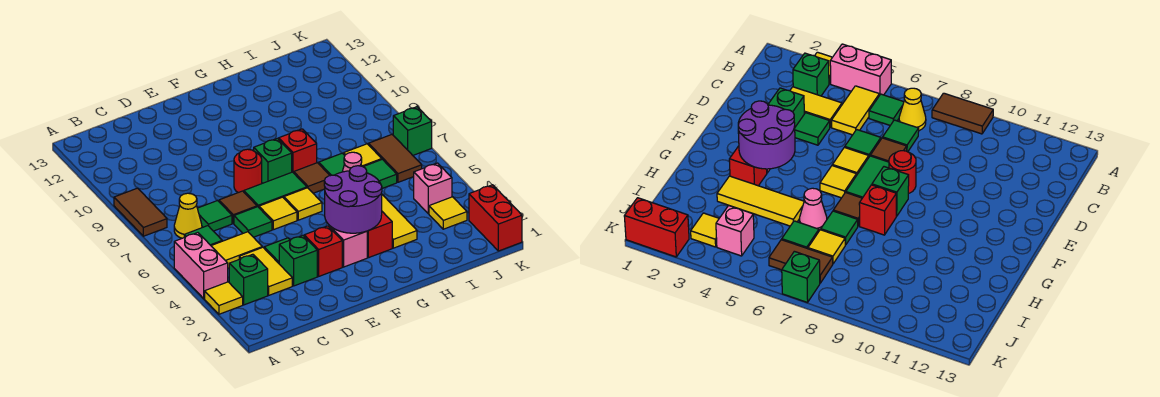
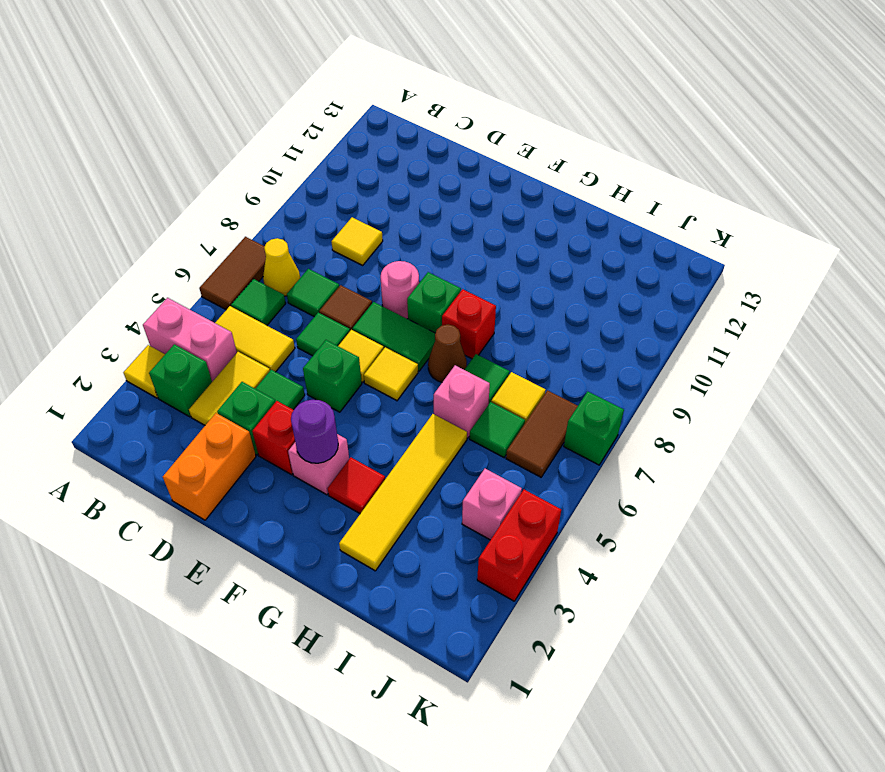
pink brick A4:A5 level 1 -> pink brick A4:B4 level 1
brown tile A8:A9 level 1 -> brown tile A6:A7 level 1
none -> orange brick D1:D2 level 1
none -> green brick E5 level 1
red round brick E8 level 1 -> pink round brick E8 level 1
purple round brick F3:G4 level 2 -> purple round brick F3 level 2
red brick G3 level 1 -> red tile G3 level 1
brown tile G7 level 1 -> brown cone G7 level 1
yellow tile H3:H5 level 1 -> yellow tile H2:H5 level 1
pink cone H6 level 1 -> pink brick H6 level 1
yellow tile J3 level 1 -> yellow tile C9 level 1
red brick K1:K2 level 1 -> red brick K3:K4 level 1

